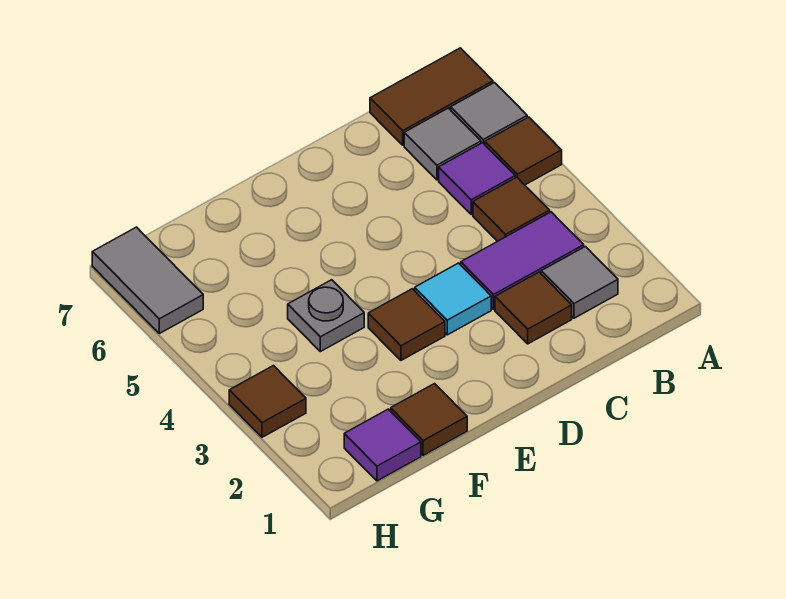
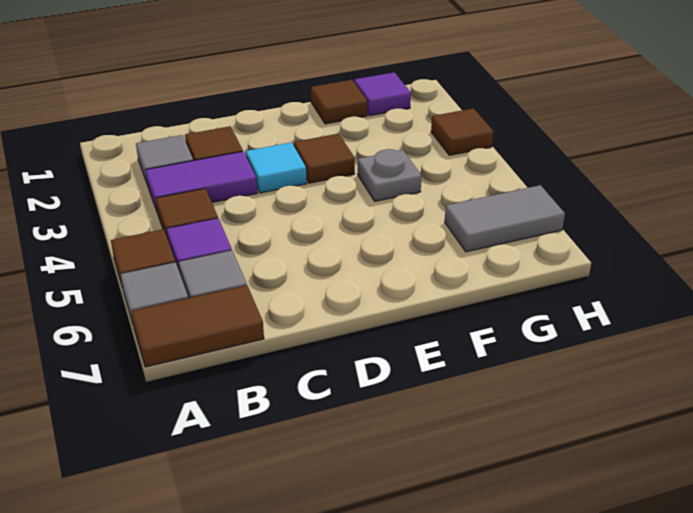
grey tile H6:H7 level 1 -> grey tile G6:H6 level 1

